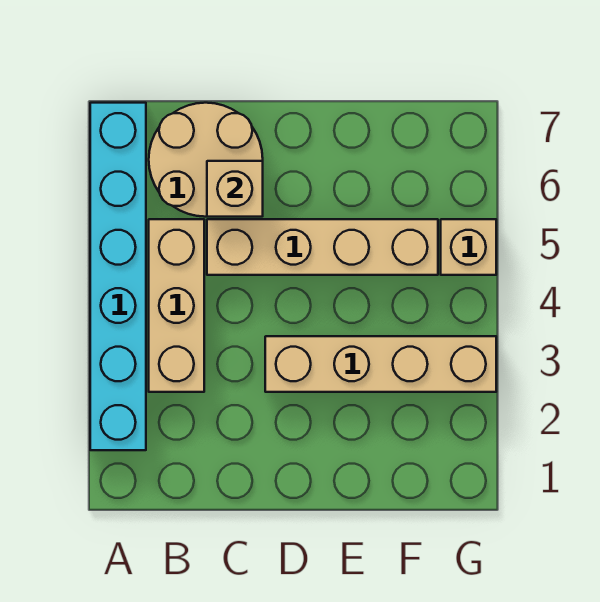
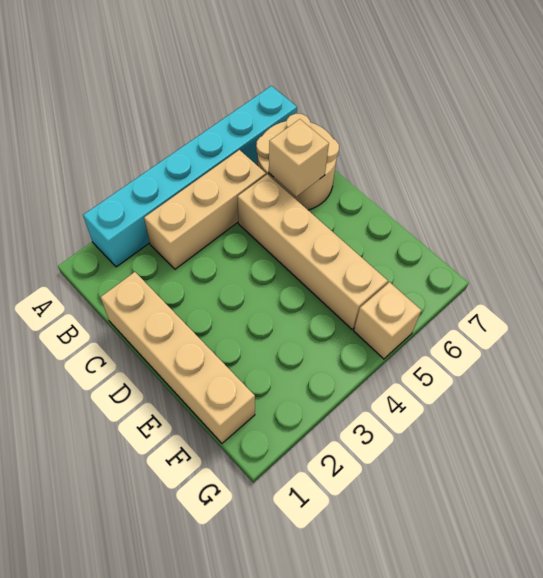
tan brick D3:G3 level 1 -> tan brick C1:F1 level 1

